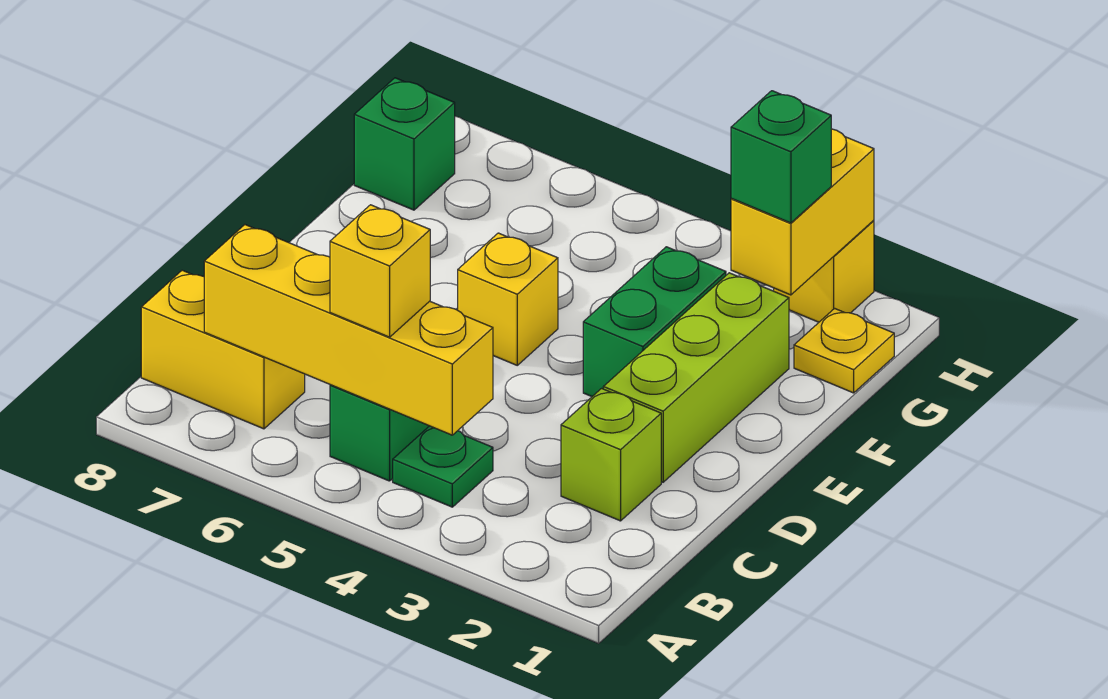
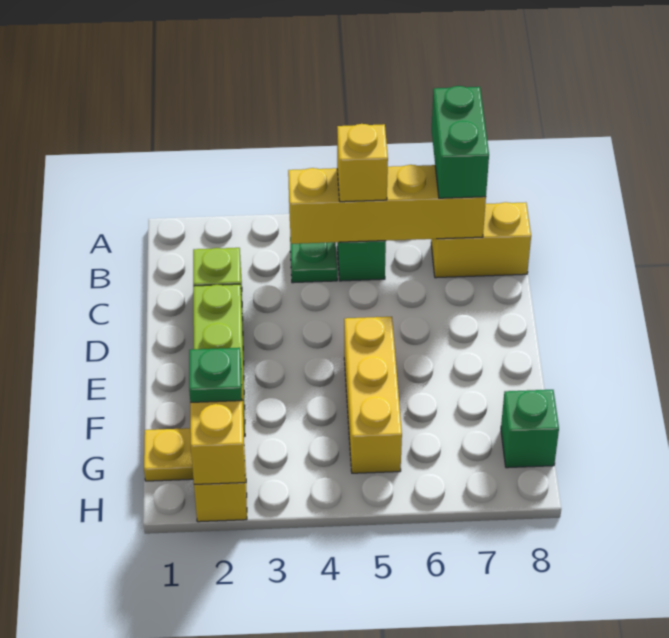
green brick E3:F3 level 1 -> green brick A7:B7 level 3
yellow brick E5 level 1 -> yellow brick E5:G5 level 1
green brick G2 level 3 -> green plate G2 level 3

